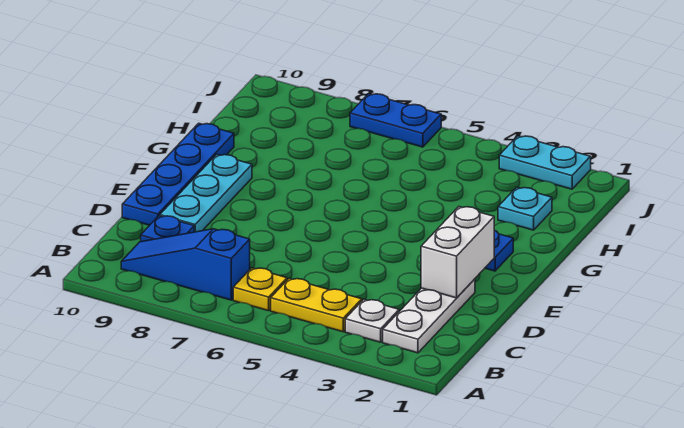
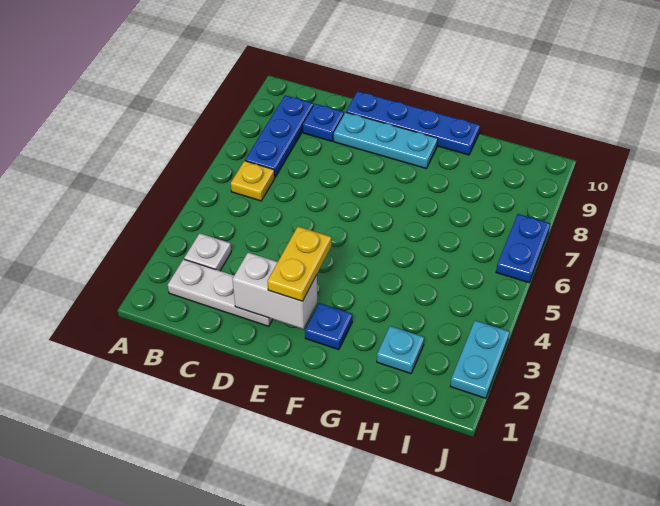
yellow plate B4:B5 level 1 -> yellow plate E2:E3 level 3
blue slope B7:B9 level 1 top 7 -> blue plate B7:B9 level 1

